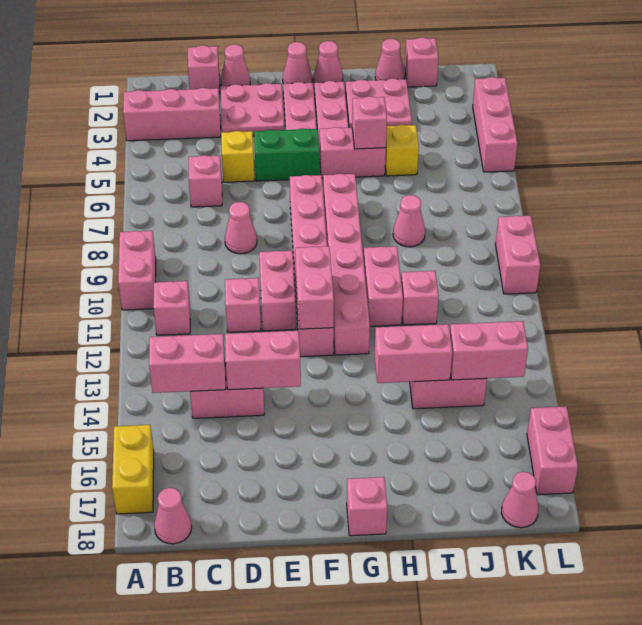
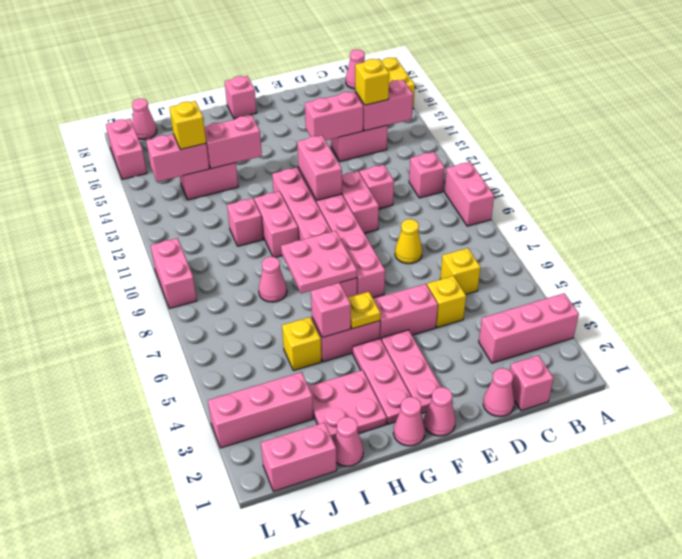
pink brick C6 level 1 -> yellow brick C6 level 1
none -> yellow brick C14 level 3
pink plate D2:E3 level 1 -> pink plate G7:H8 level 2
pink cone D8 level 1 -> yellow cone D8 level 1
green brick E5:F5 level 1 -> pink brick E5:F5 level 1
none -> yellow plate G5 level 2
pink brick J1 level 1 -> pink brick J1:K1 level 1
none -> yellow brick J14 level 3
pink brick L3:L5 level 1 -> pink brick J3:L3 level 1

